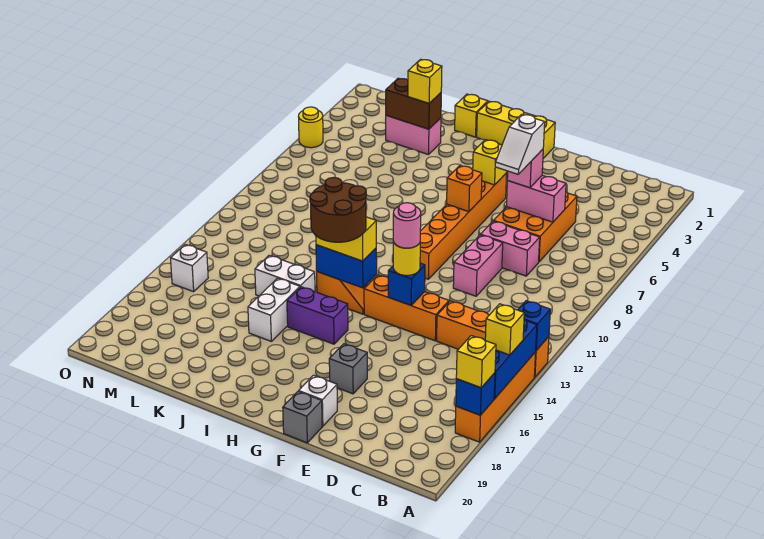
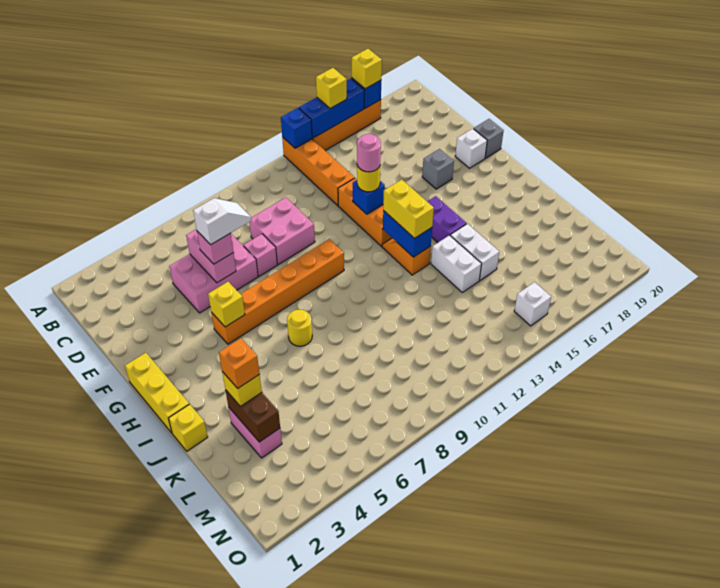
orange brick D5:E7 level 1 -> pink brick D5:E7 level 1
pink brick D8:E8 level 1 -> pink brick E8 level 1
pink brick E9:E10 level 1 -> pink brick D9:E10 level 1
orange brick G7 level 2 -> orange brick K3 level 4
brown round brick H13:I14 level 4 -> none
white brick J15:J16 level 1 -> white brick J15:K15 level 1
yellow round brick O5 level 1 -> yellow round brick I7 level 1

